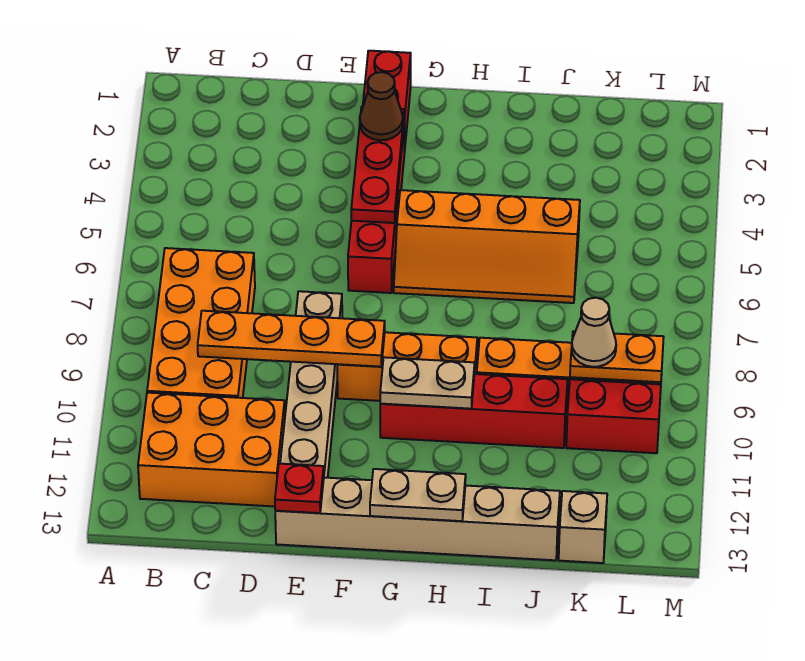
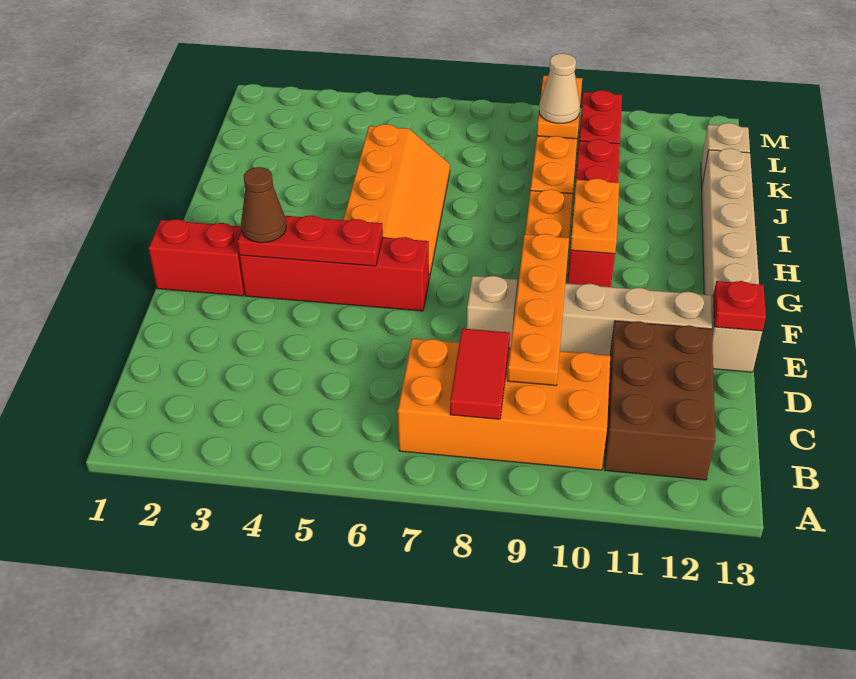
none -> red tile B8:C8 level 2
orange brick B11:D12 level 1 -> brown brick B11:D12 level 1
tan plate G10:H10 level 2 -> orange plate G10:H10 level 2
tan plate G13:H13 level 2 -> none

